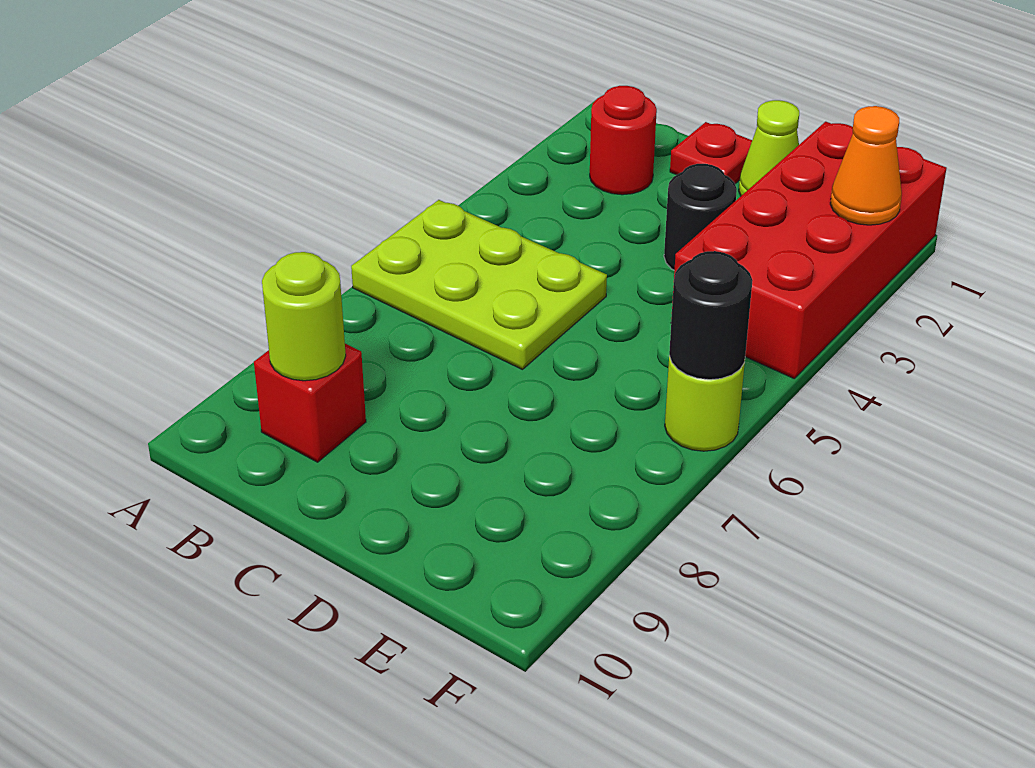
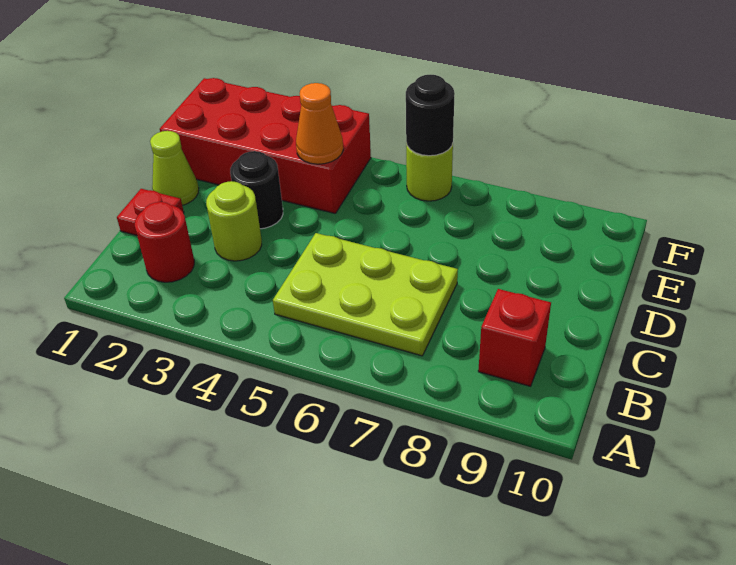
lime plate A5:C6 level 1 -> lime plate B5:C7 level 1
lime round brick B9 level 2 -> lime round brick C3 level 1
orange cone F2 level 2 -> orange cone E4 level 2

